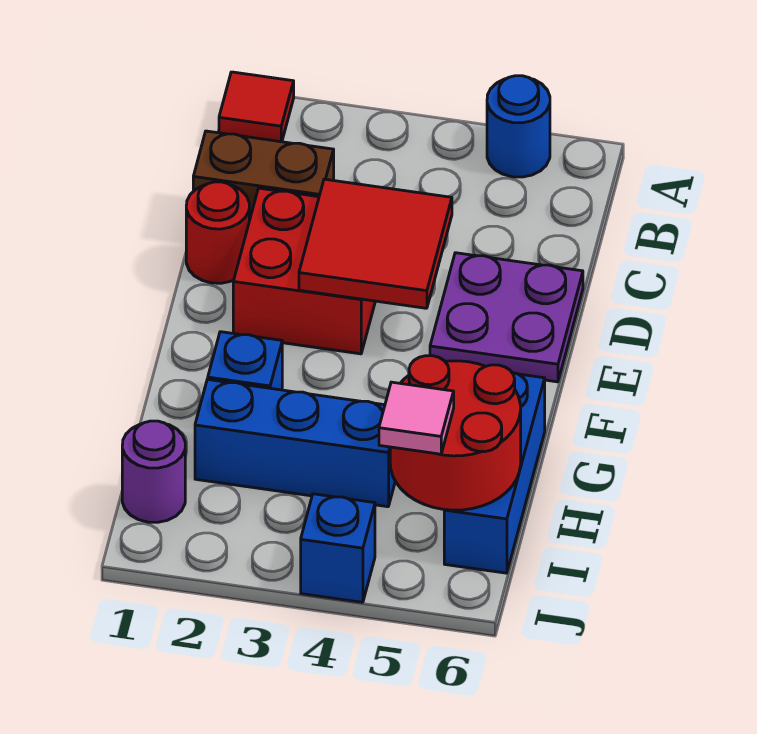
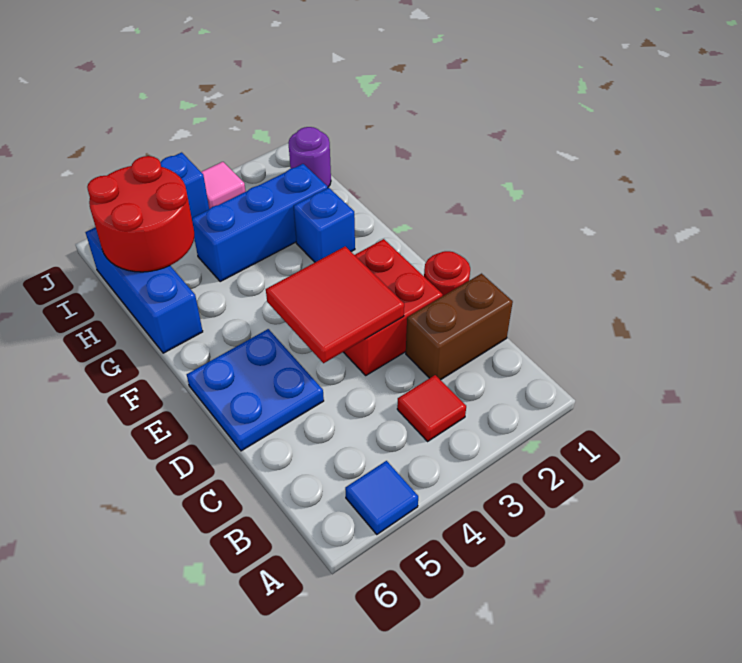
red tile A1 level 1 -> red tile B3 level 1
blue round brick A5 level 1 -> blue tile A5 level 1
purple plate D5:E6 level 1 -> blue plate D5:E6 level 1
pink tile I5 level 3 -> pink tile J3 level 1

